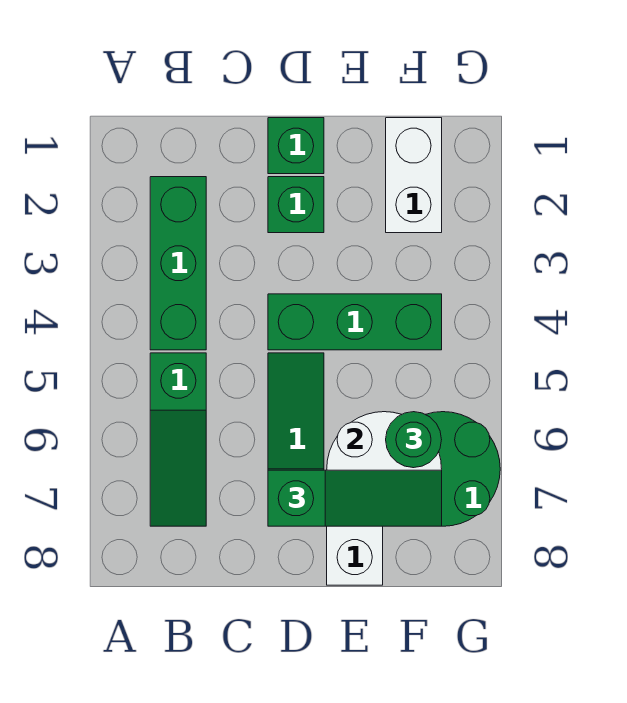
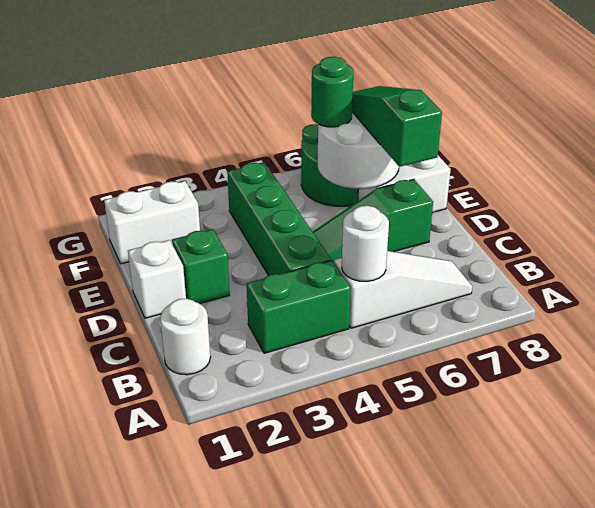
none -> white round brick B1 level 1
green brick B2:B4 level 1 -> green brick B3:B4 level 1
green slope B5:B7 level 1 top 5 -> white slope B5:B7 level 1 top 5
none -> white round brick B5 level 2
green brick D1 level 1 -> white brick D1 level 1
green brick D4:F4 level 1 -> green brick C4:F4 level 1

